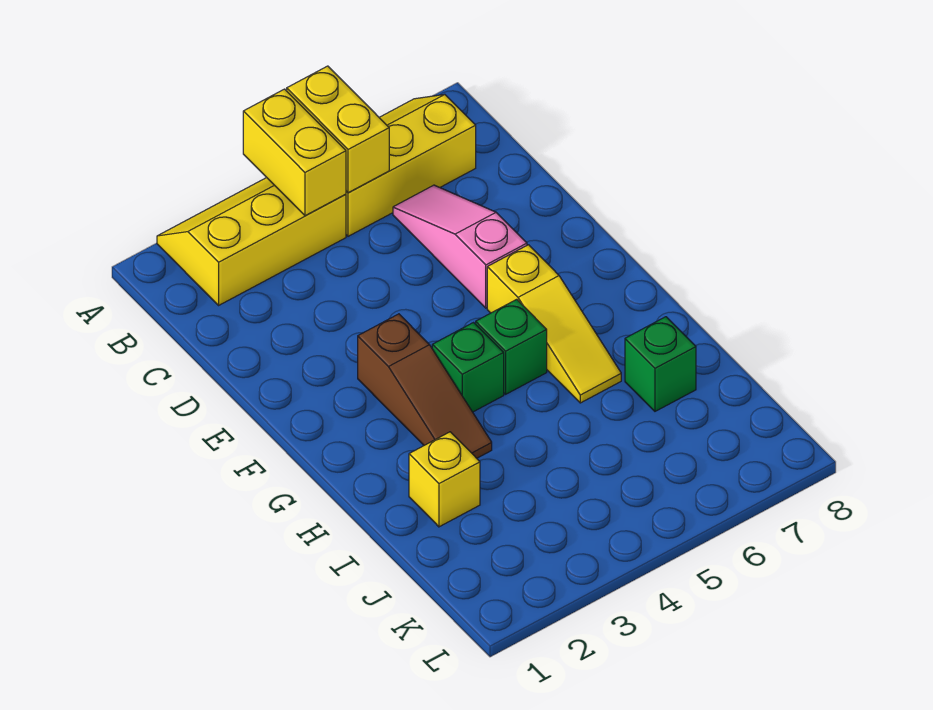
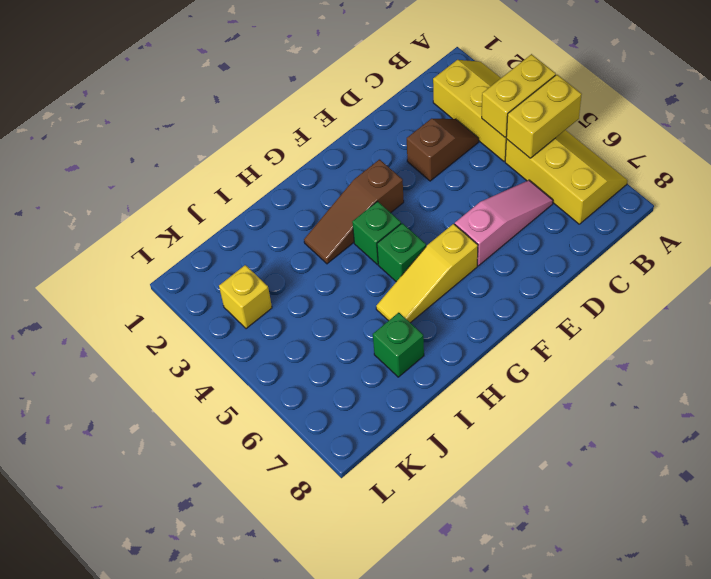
none -> brown slope C3:D3 level 1 top D
yellow brick I2 level 1 -> yellow brick K3 level 1

